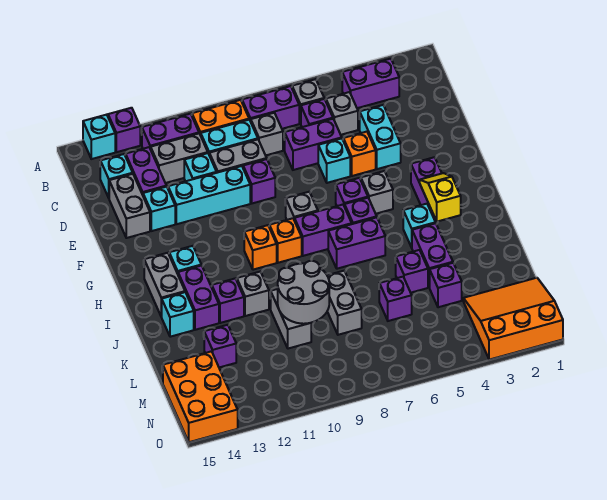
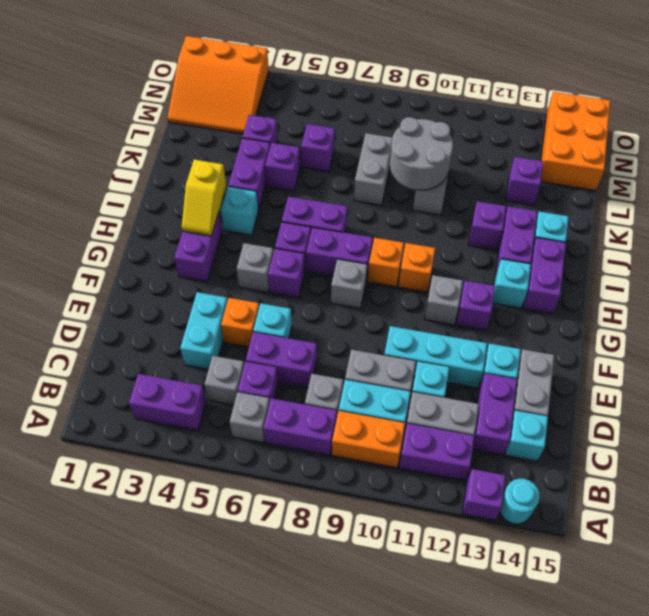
cyan brick A14 level 1 -> cyan round brick A14 level 1
purple brick E9 level 1 -> purple brick G12 level 1
grey brick H14:I14 level 1 -> purple brick H14:I14 level 1
grey brick J11 level 1 -> grey brick G11 level 1

